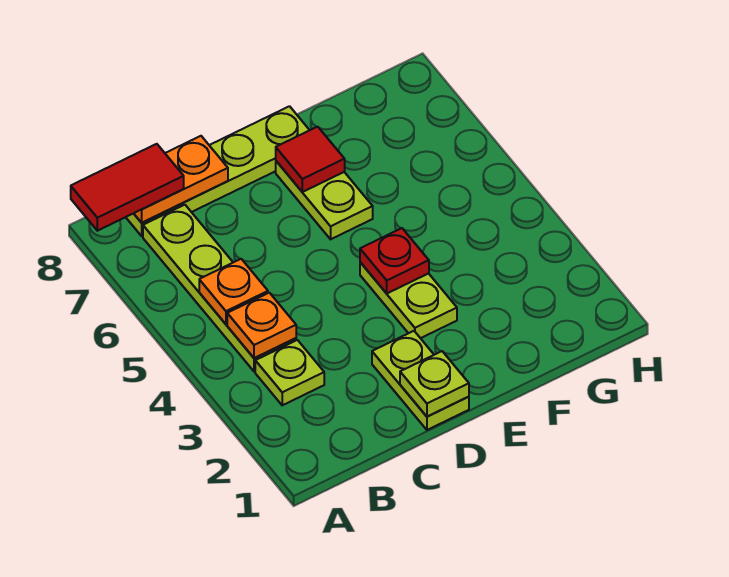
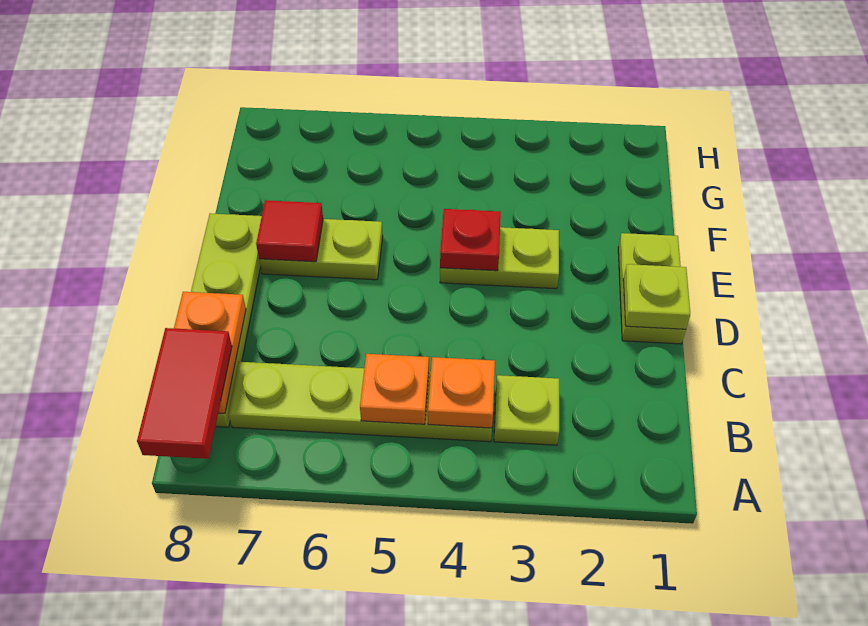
lime plate D1:D2 level 1 -> lime plate D1:E1 level 1

